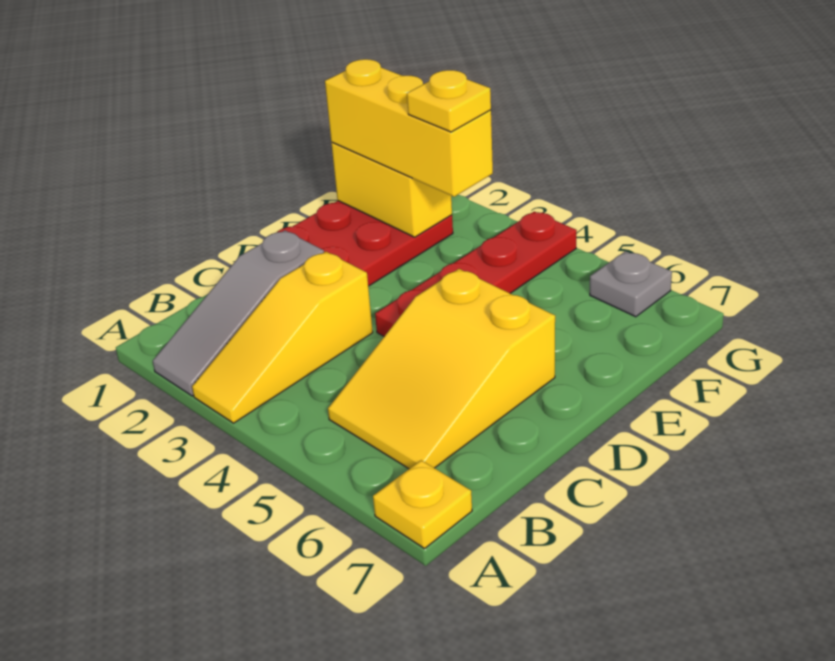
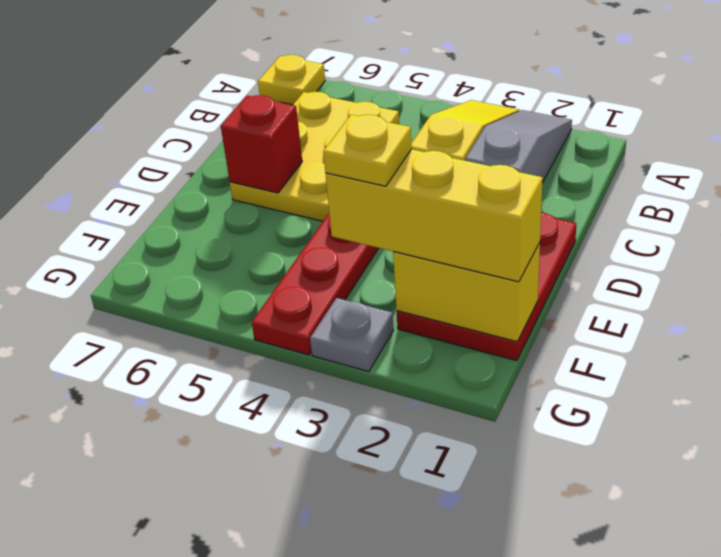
yellow slope B5:D6 level 1 top D -> yellow plate B5:D6 level 1
none -> red brick D6 level 2
grey plate G6 level 1 -> grey plate G3 level 1

